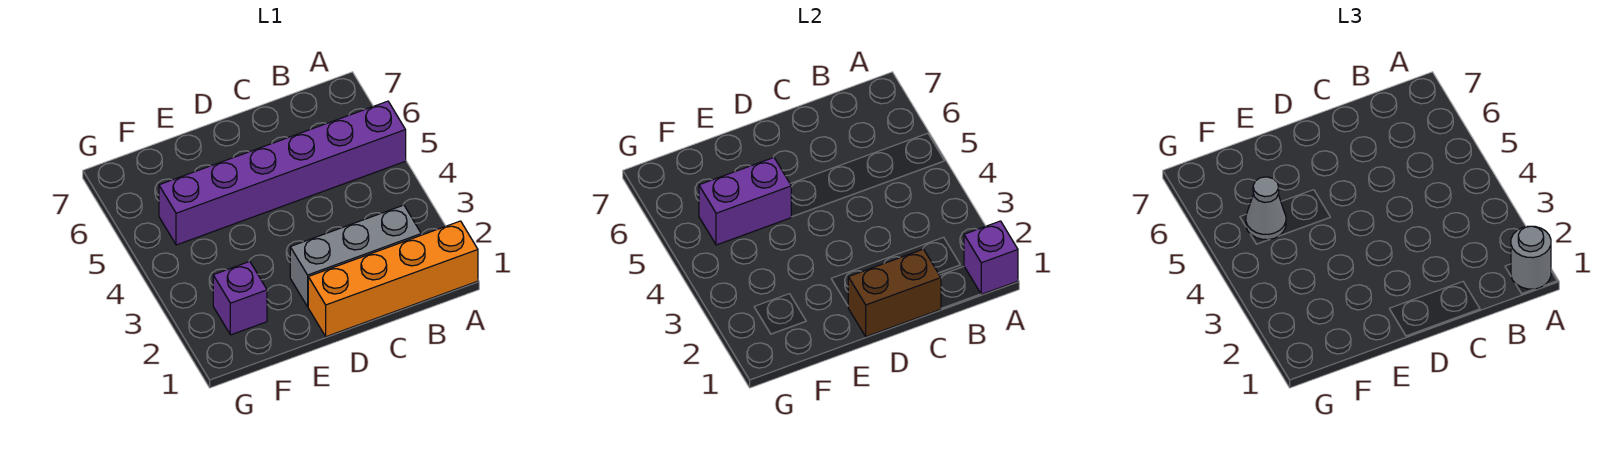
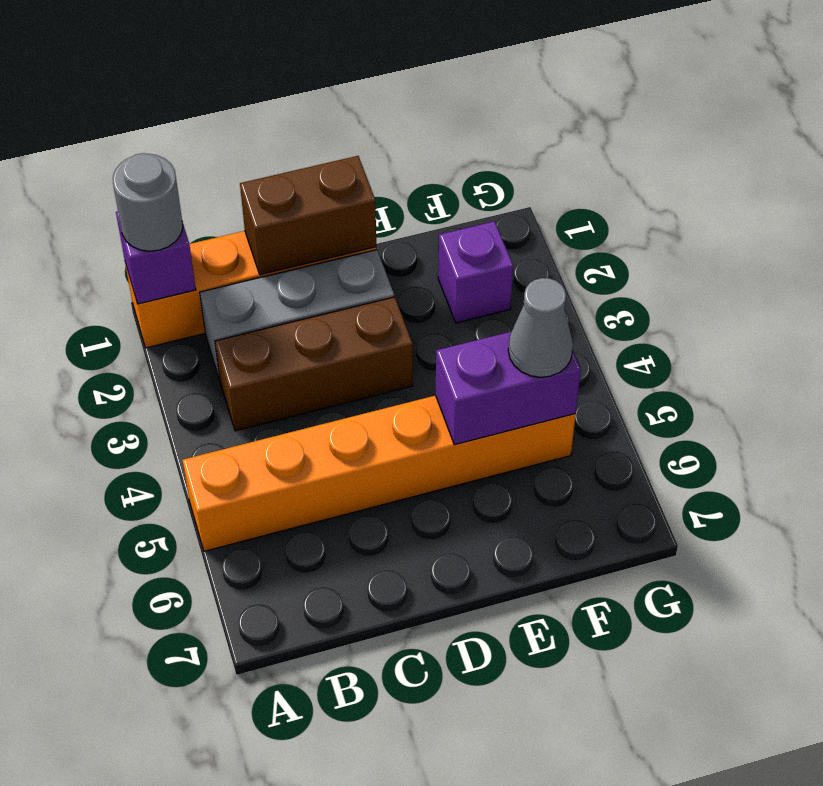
purple brick A5:F5 level 1 -> orange brick A5:F5 level 1
none -> brown brick B3:D3 level 1

